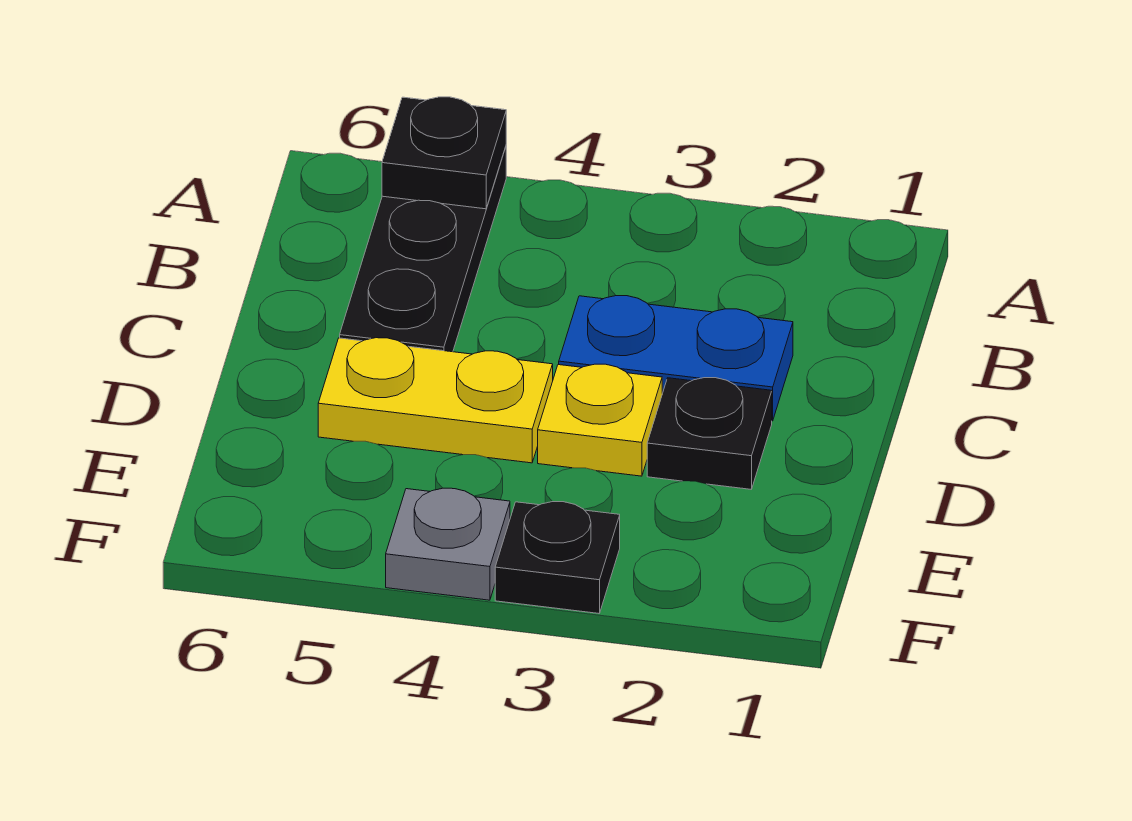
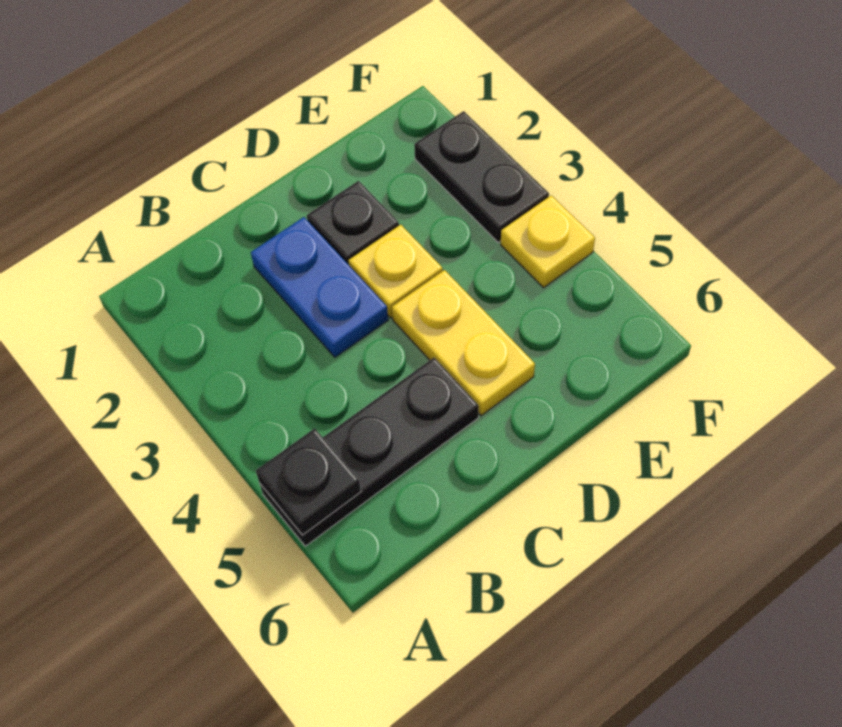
black plate F3 level 1 -> black plate F2:F3 level 1
grey plate F4 level 1 -> yellow plate F4 level 1

